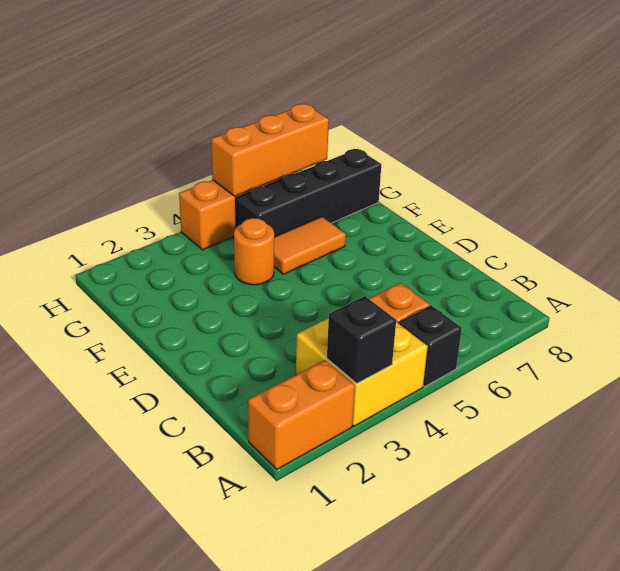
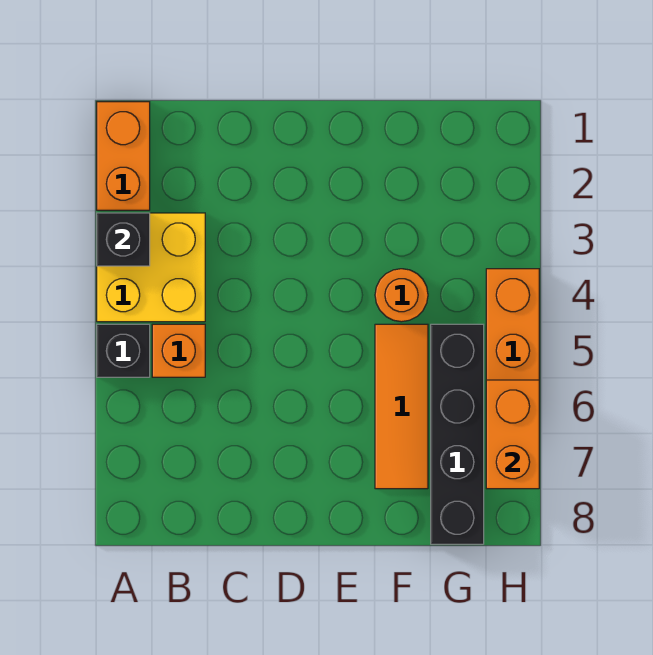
orange tile F5:F6 level 1 -> orange tile F5:F7 level 1
orange brick H5:H7 level 2 -> orange brick H6:H7 level 2

